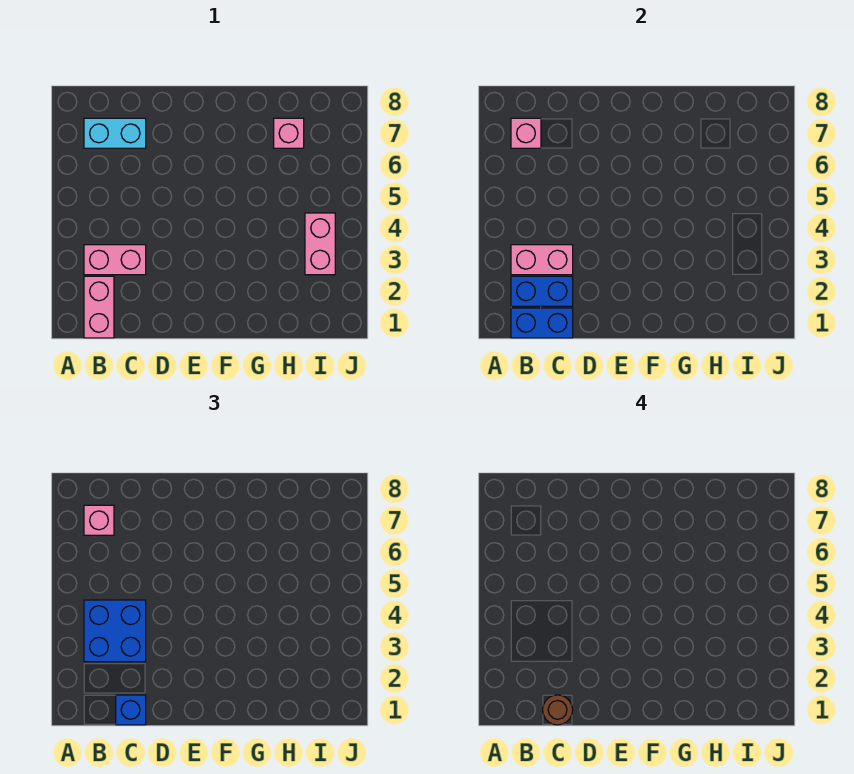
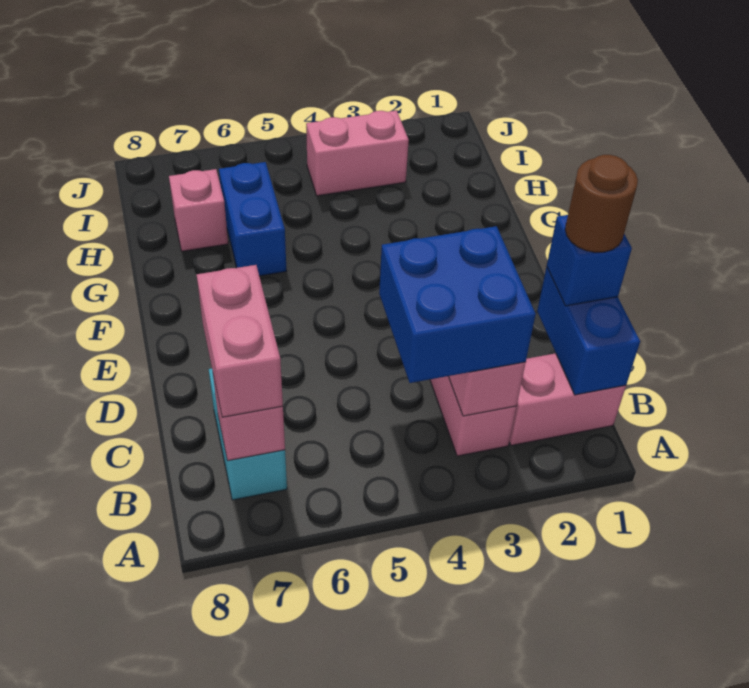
blue brick B2:C2 level 2 -> blue brick G6:H6 level 1
pink brick B7 level 3 -> pink brick B7:C7 level 3

